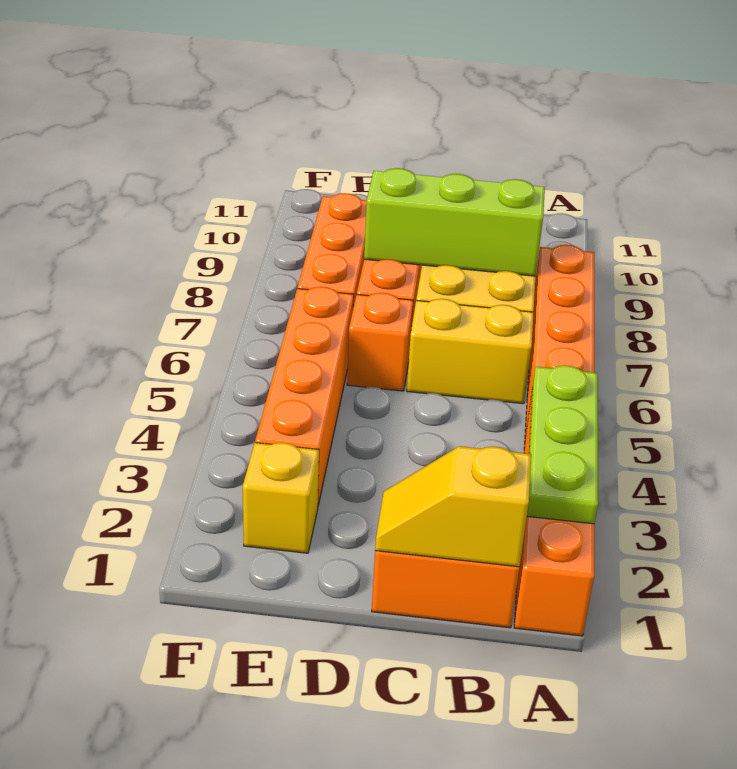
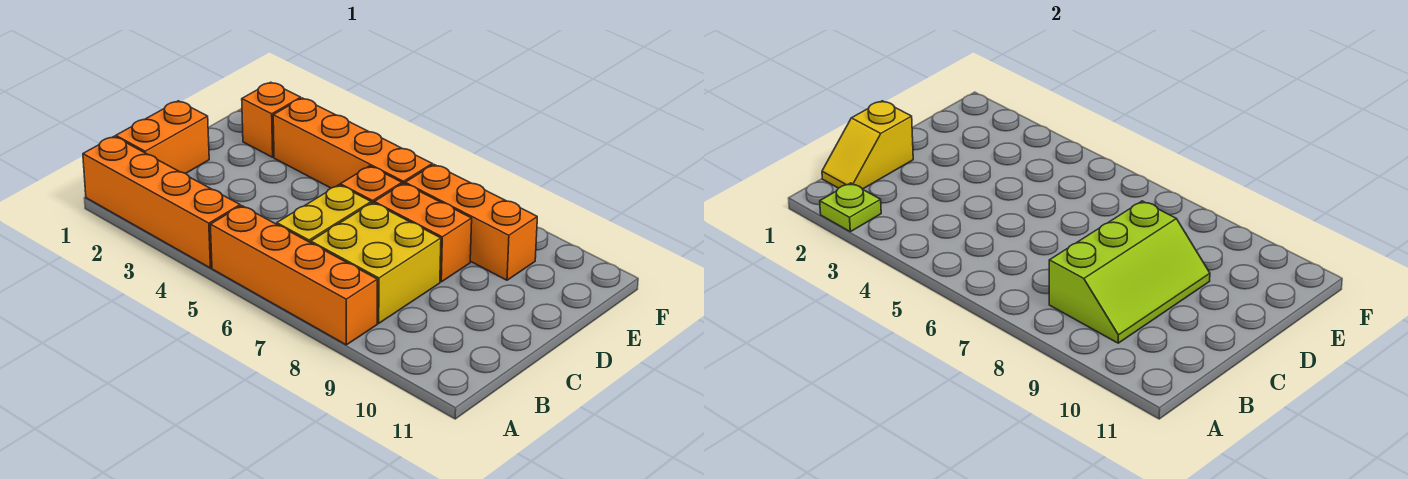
lime plate A2:A4 level 2 -> lime plate A2 level 2
yellow slope B1:C1 level 2 top B -> yellow slope B1:C1 level 2 top C
yellow brick E2 level 1 -> orange brick E2 level 1

